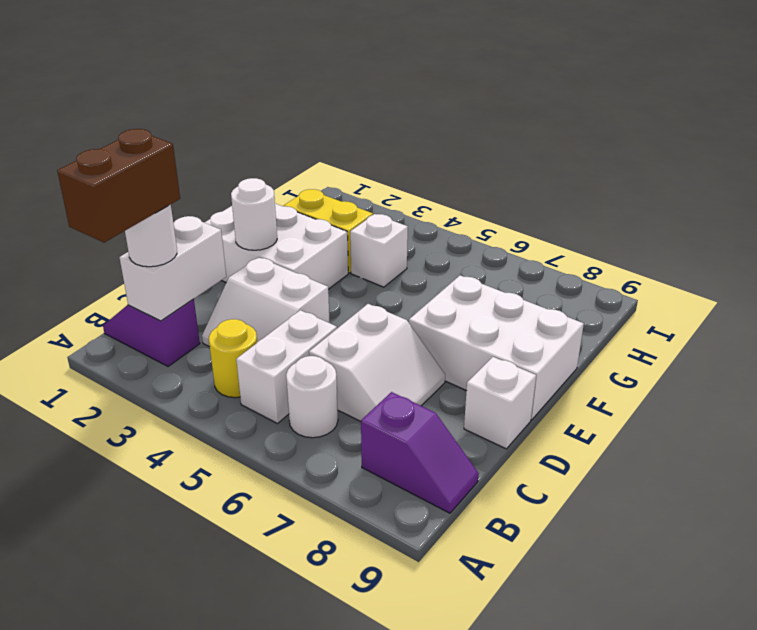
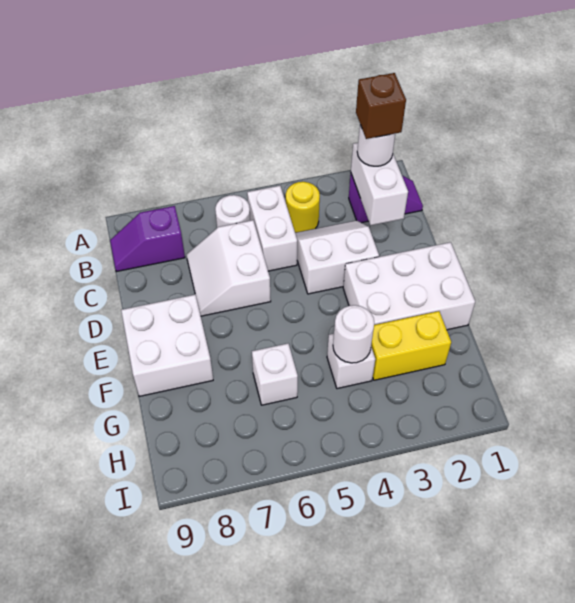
brown brick A2:B2 level 4 -> brown brick B2 level 4
white brick D9 level 1 -> white brick G6 level 1
white round brick E2 level 2 -> white round brick G4 level 2
white brick E7:F9 level 1 -> white brick E8:F9 level 1

